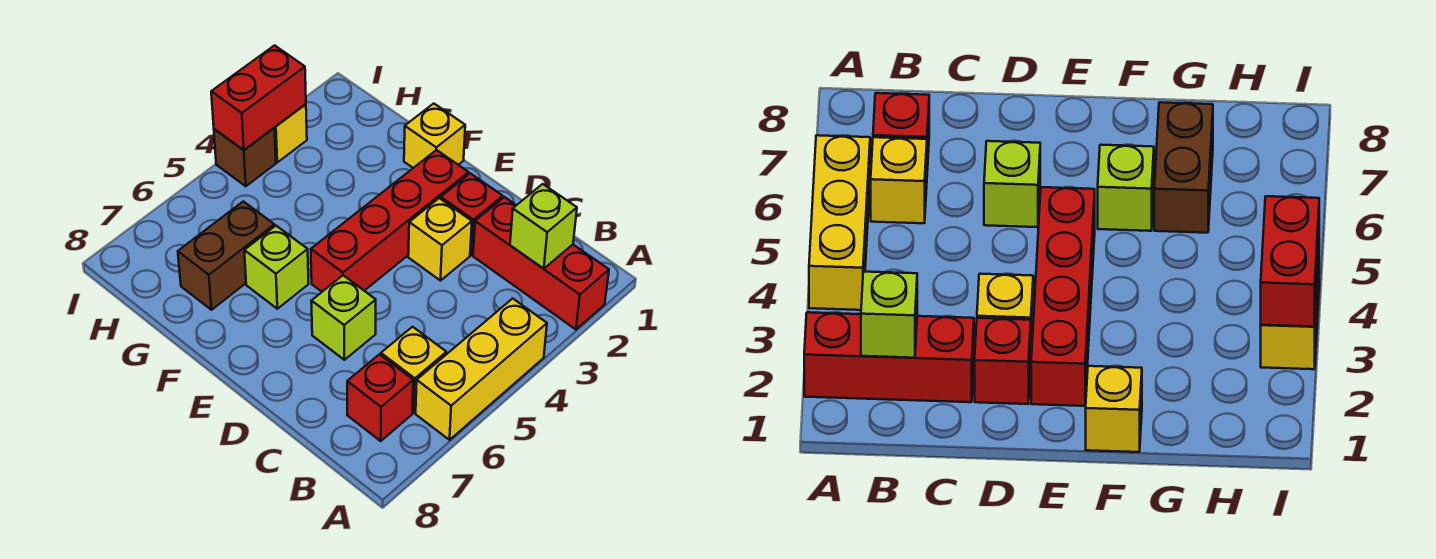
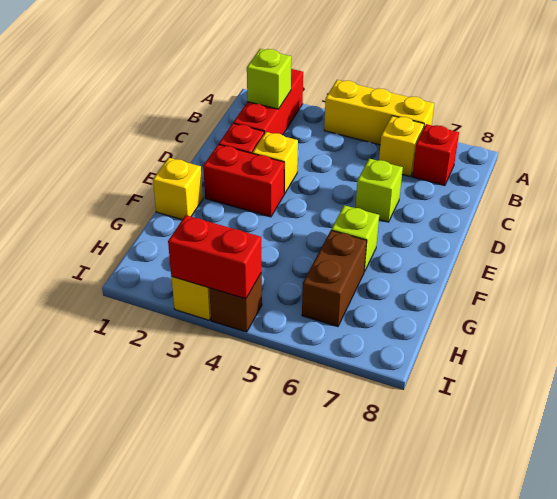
red brick E2:E5 level 1 -> red brick E2:E3 level 1
brown brick G6:G7 level 1 -> brown brick G6:H6 level 1

